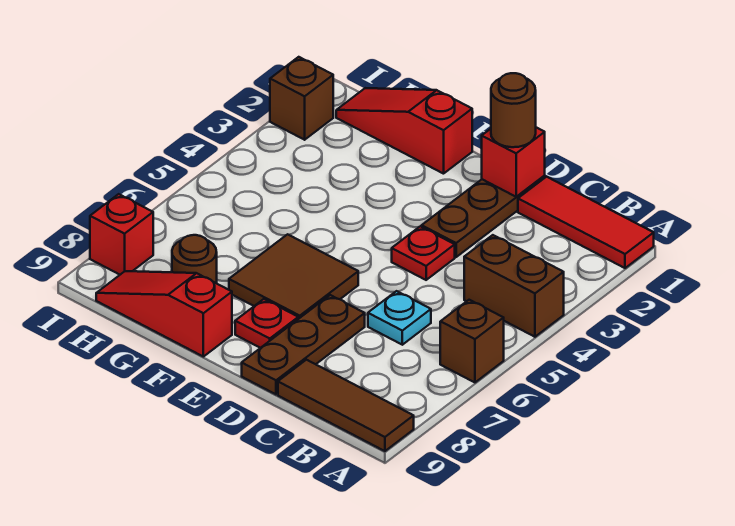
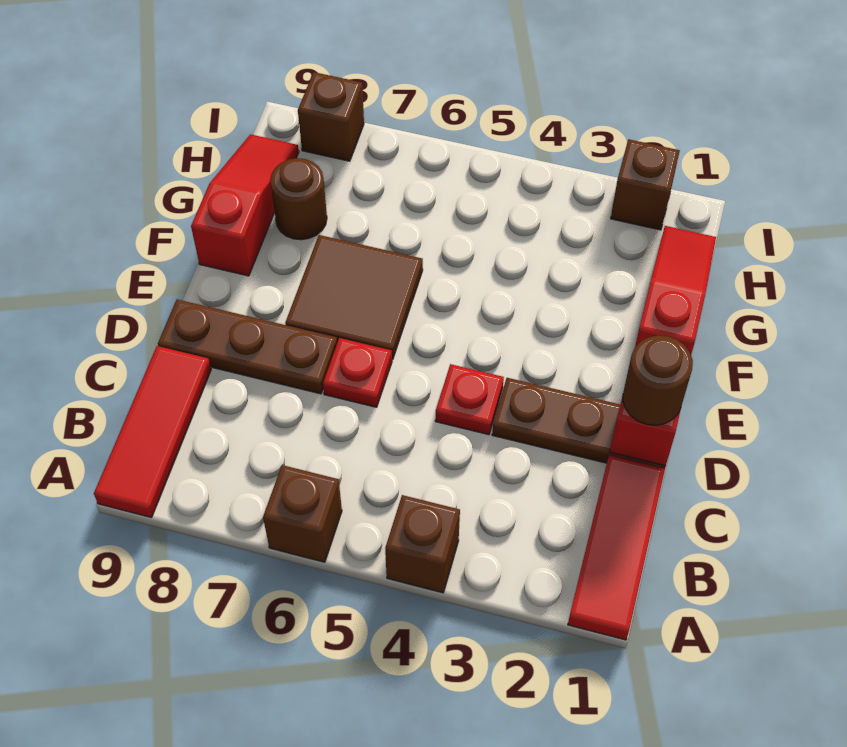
brown brick A4:B4 level 1 -> brown brick A4 level 1
brown tile A9:C9 level 1 -> red tile A9:C9 level 1
cyan plate C6 level 1 -> none
red plate E8 level 1 -> red plate D6 level 1
red brick I8 level 1 -> brown brick I8 level 1

